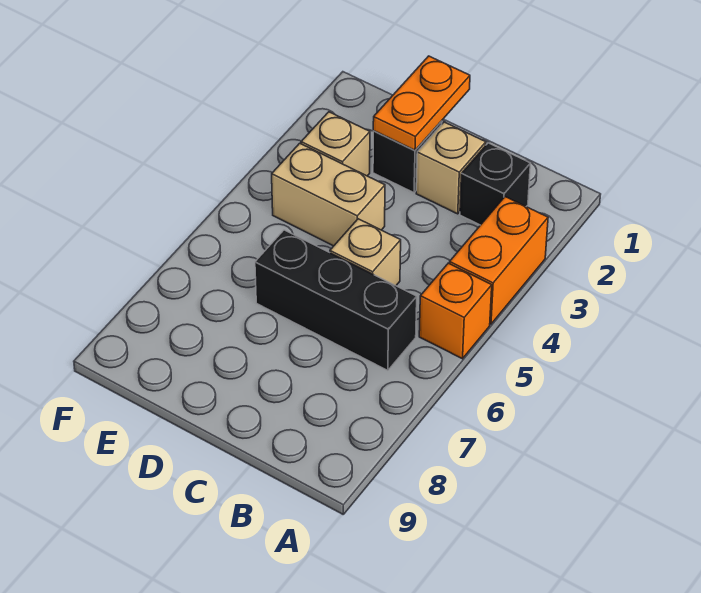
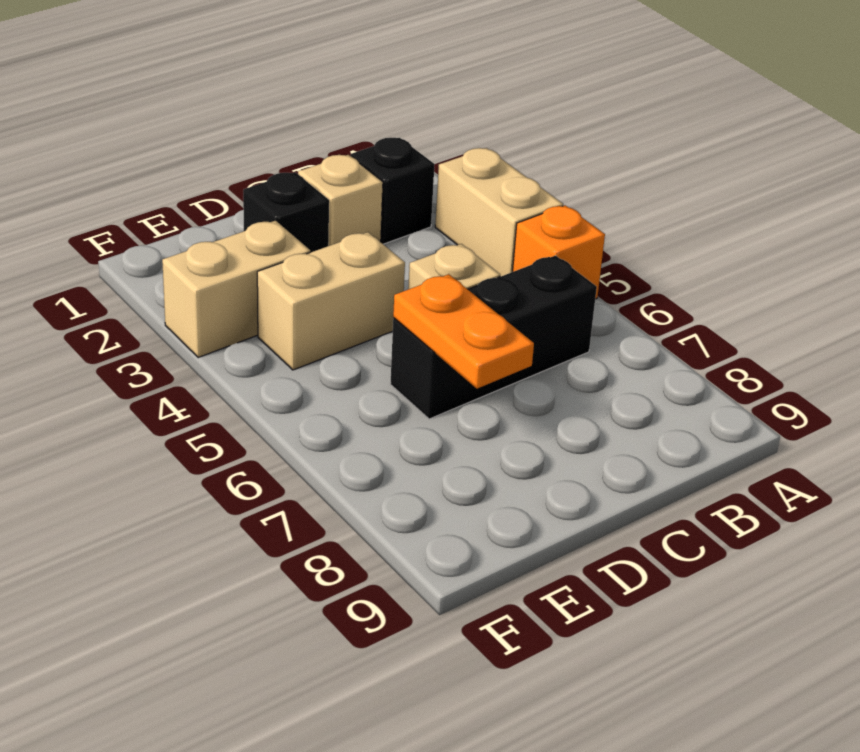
orange brick A3:A4 level 1 -> tan brick A3:A4 level 1
orange plate D1:D2 level 2 -> orange plate D6:D7 level 2
tan brick E3 level 1 -> tan brick E3:F3 level 1

